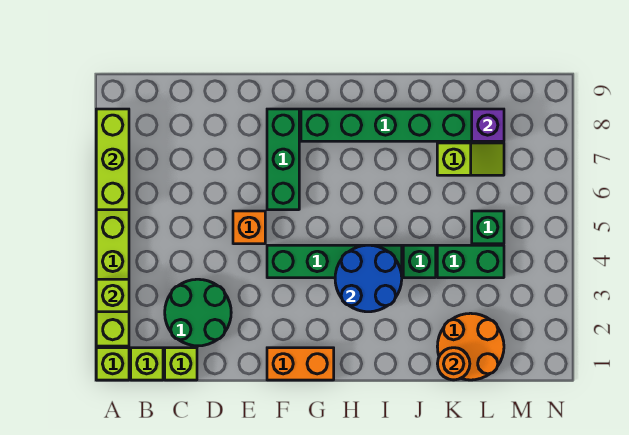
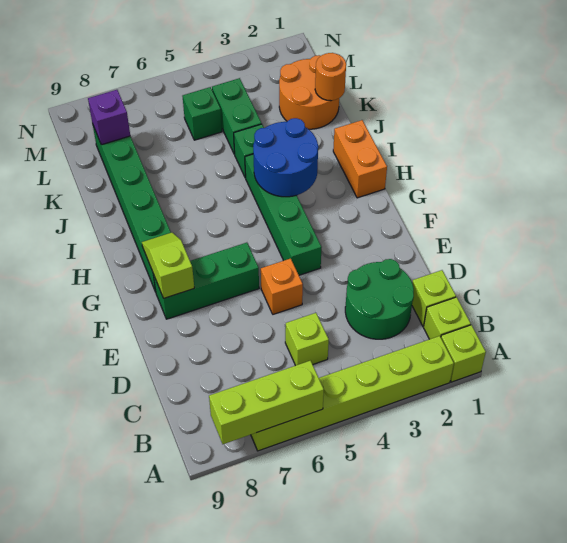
lime brick A3 level 2 -> lime brick C5 level 1
orange brick F1:G1 level 1 -> orange brick H1:I1 level 1
lime slope K7:L7 level 1 top K -> lime slope F8:G8 level 2 top F

